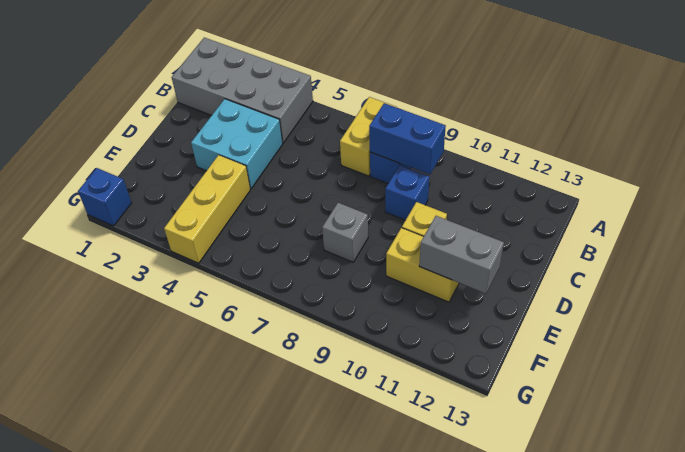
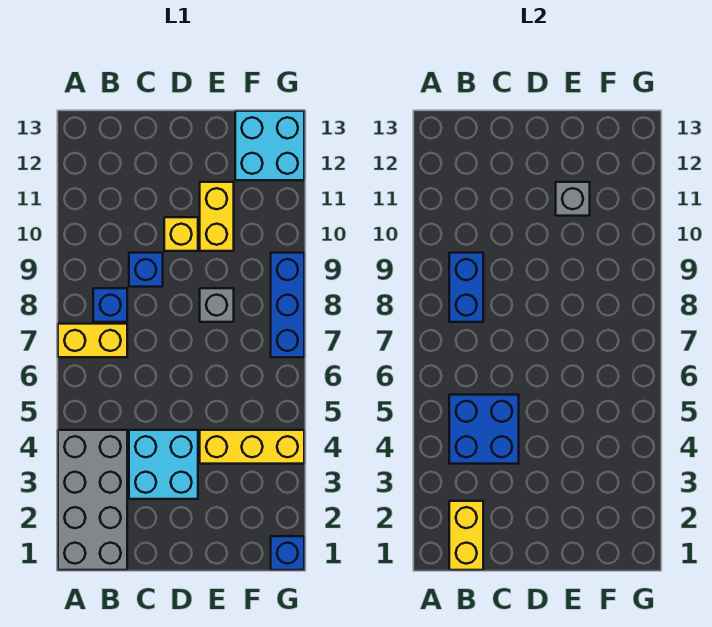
none -> yellow brick B1:B2 level 2
none -> blue brick B4:C5 level 2
grey brick E11:E12 level 2 -> grey brick E11 level 2
none -> cyan brick F12:G13 level 1
none -> blue brick G7:G9 level 1

